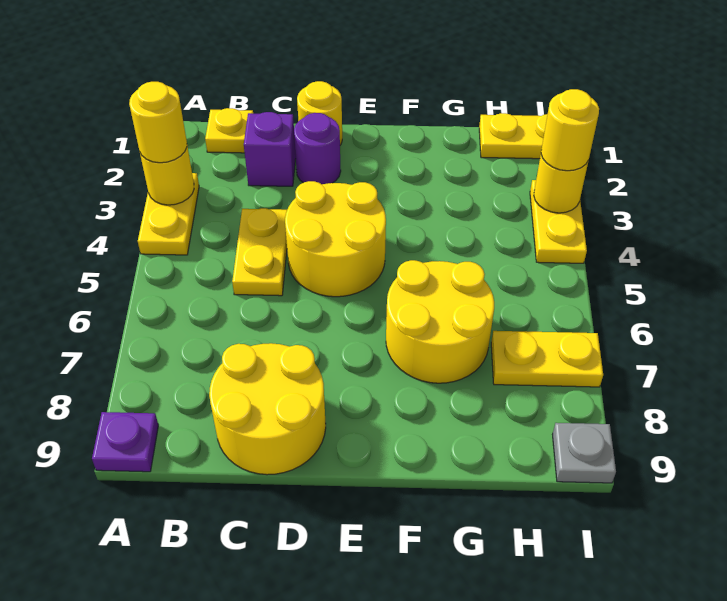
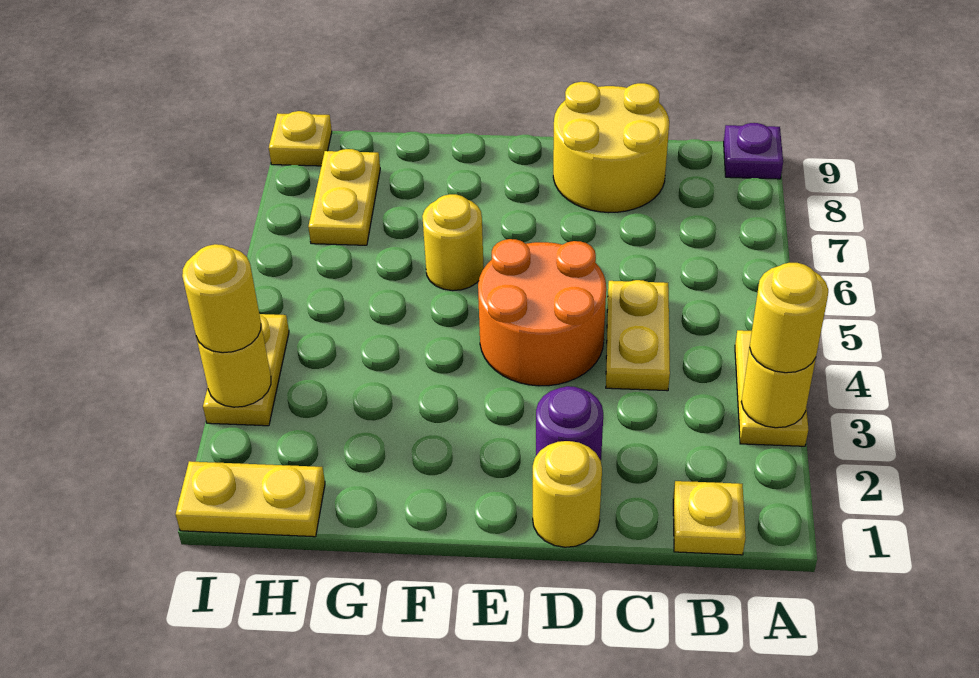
purple brick C2 level 1 -> none
yellow round brick D4:E5 level 1 -> orange round brick D4:E5 level 1
yellow round brick F6:G7 level 1 -> yellow round brick F6 level 1
yellow plate H7:I7 level 1 -> yellow plate H7:H8 level 1
grey plate I9 level 1 -> yellow plate I9 level 1

